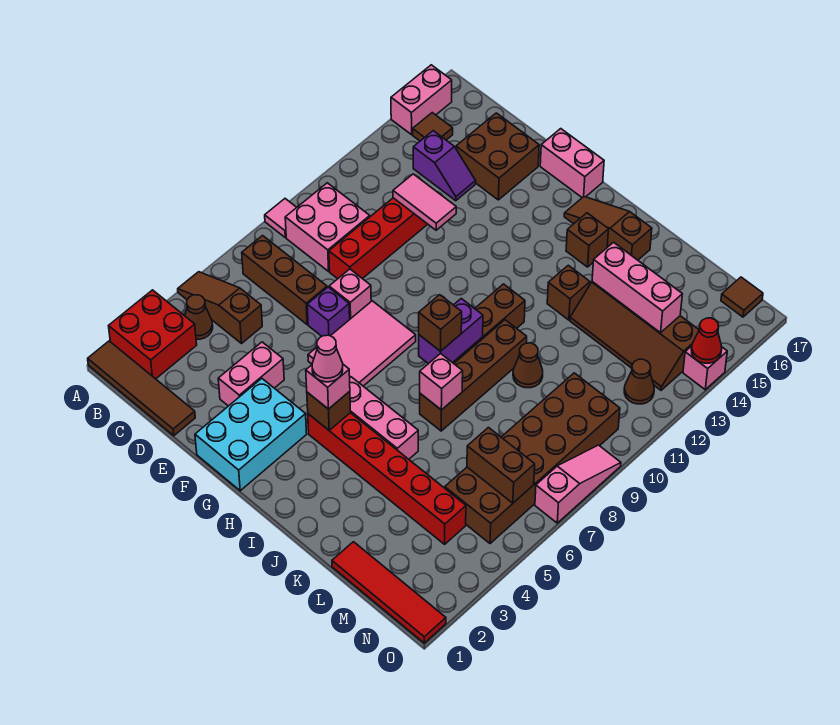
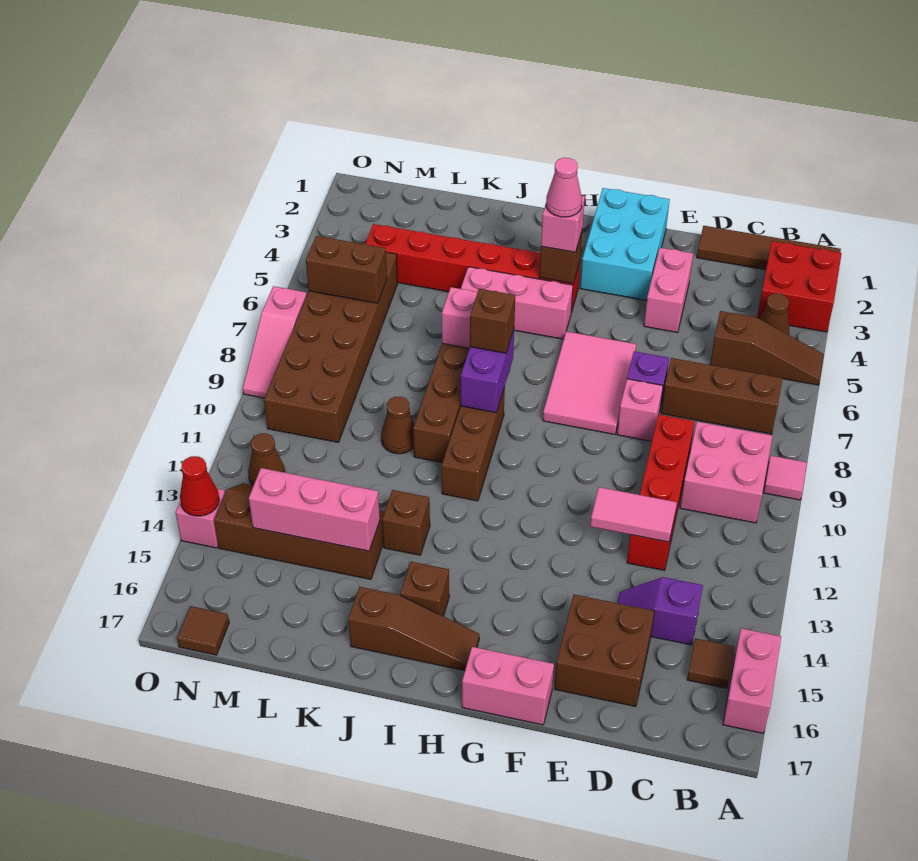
red tile L1:O1 level 1 -> none

